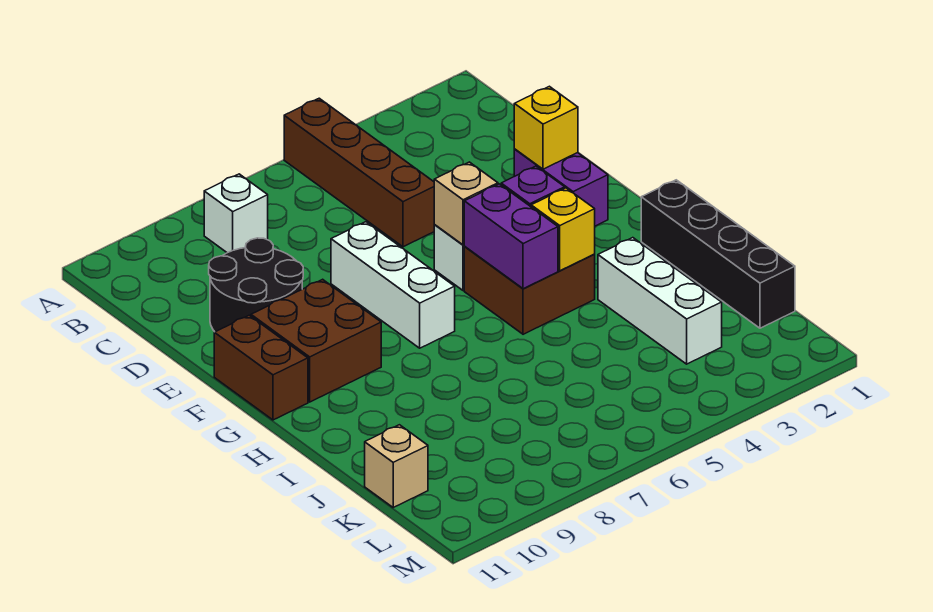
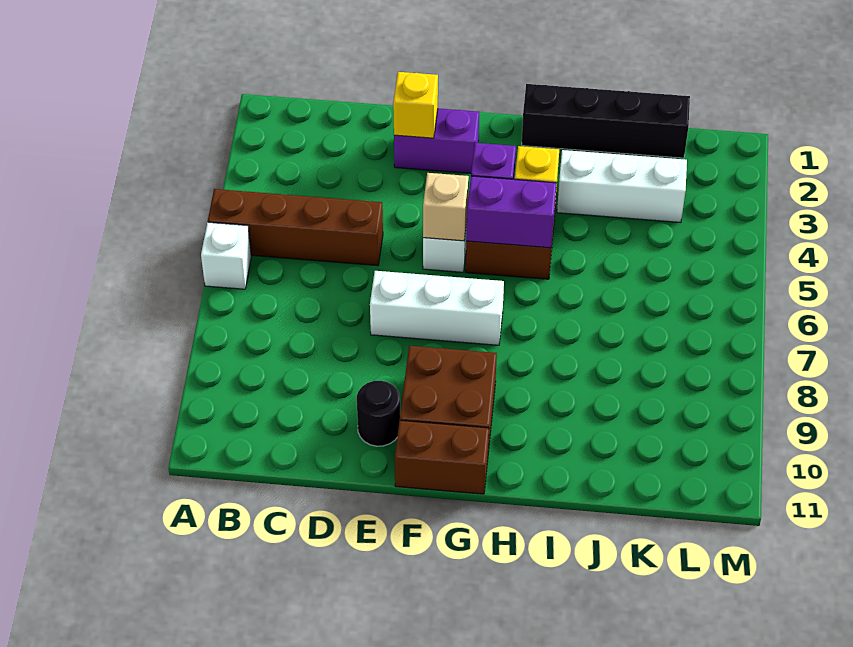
white brick B8 level 1 -> white brick A6 level 1
black round brick D9:E10 level 1 -> black round brick E10 level 1
tan brick K11 level 1 -> none

